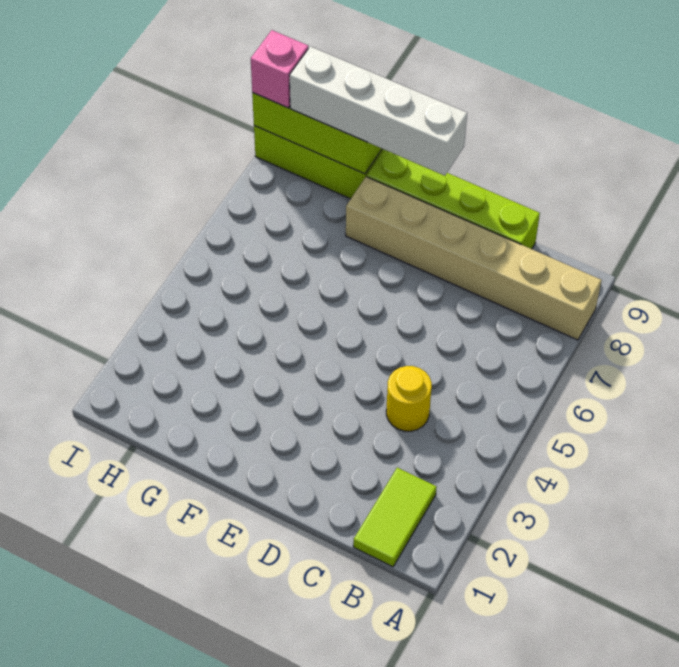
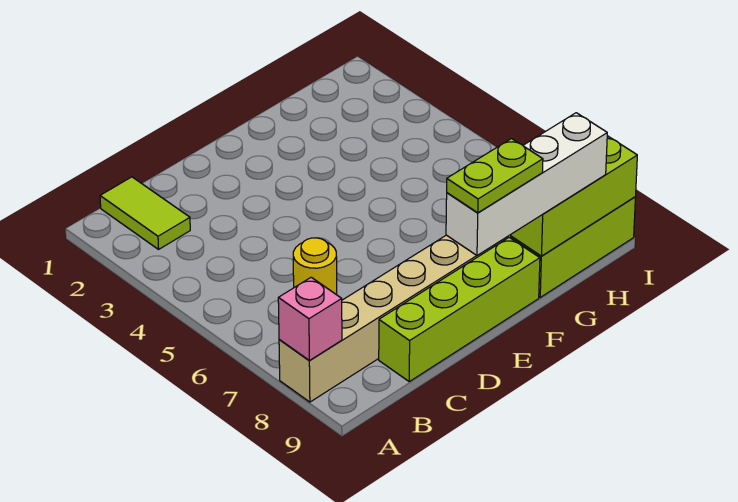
yellow round brick C4 level 1 -> yellow round brick C6 level 1
none -> lime plate E9:F9 level 4
pink brick I9 level 3 -> pink brick A8 level 2

